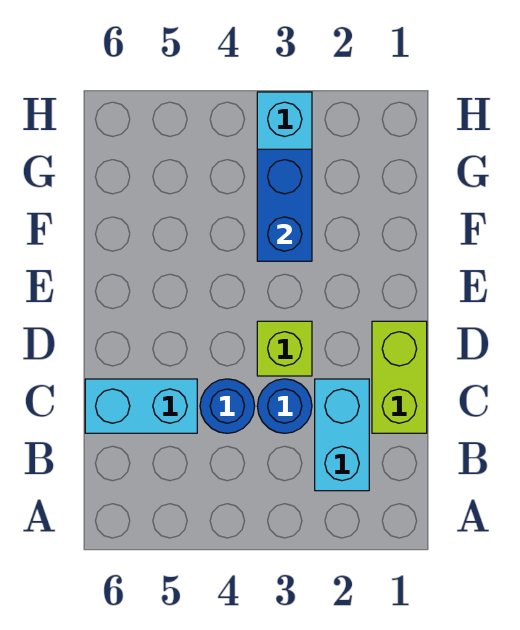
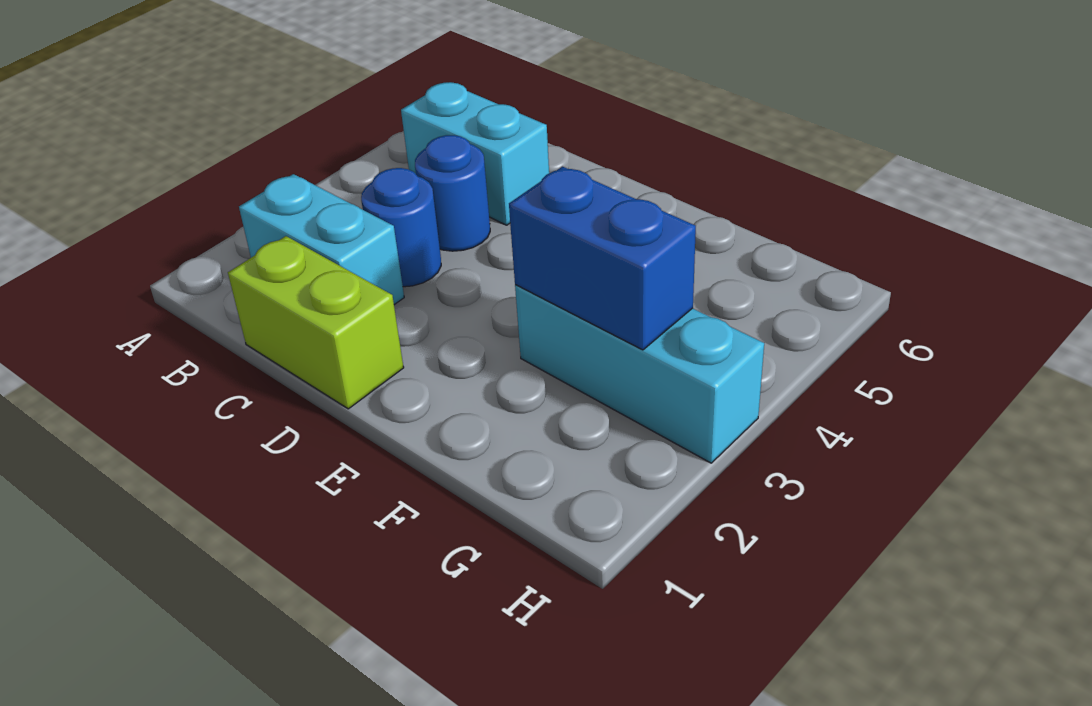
cyan brick C5:C6 level 1 -> cyan brick B5:C5 level 1
lime brick D3 level 1 -> none

